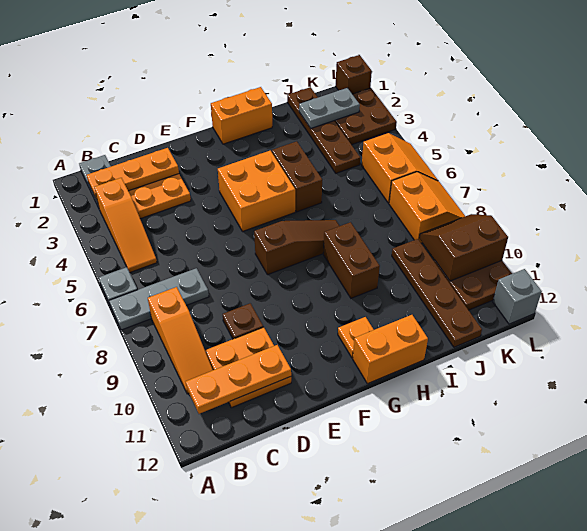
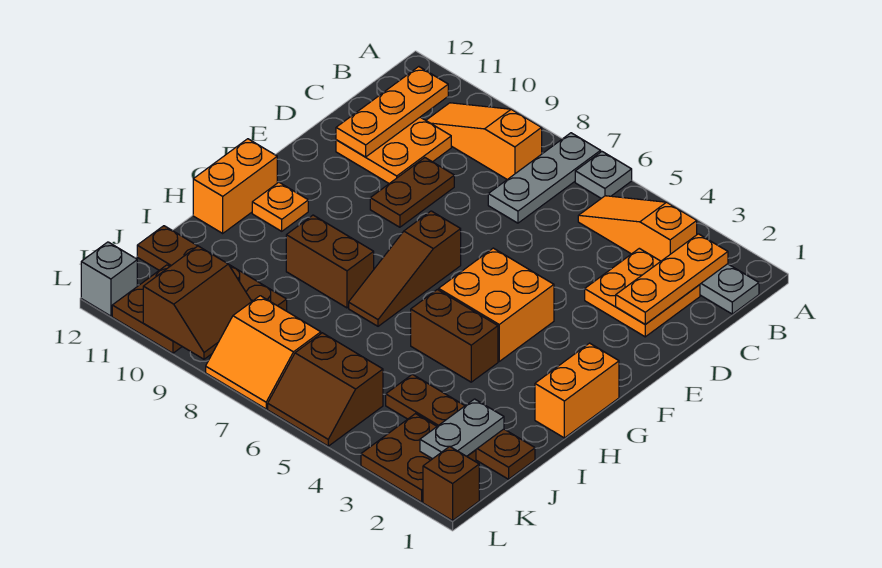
brown plate D9 level 1 -> brown plate D9:E9 level 1
orange slope K5:L6 level 1 top K -> brown slope K5:L6 level 1 top K

